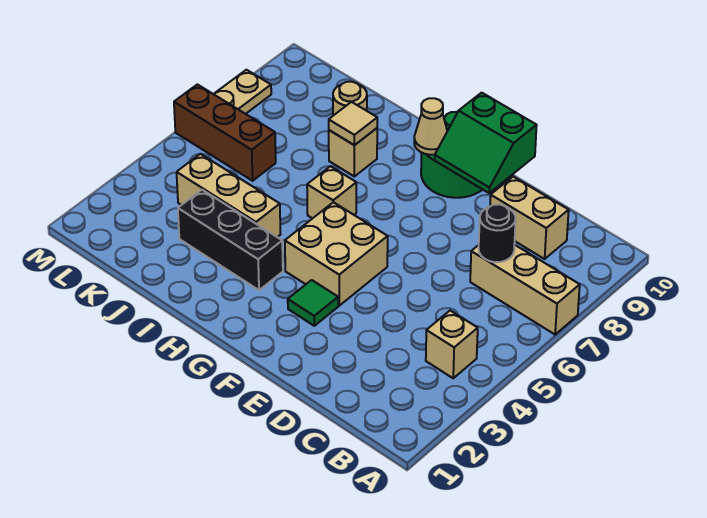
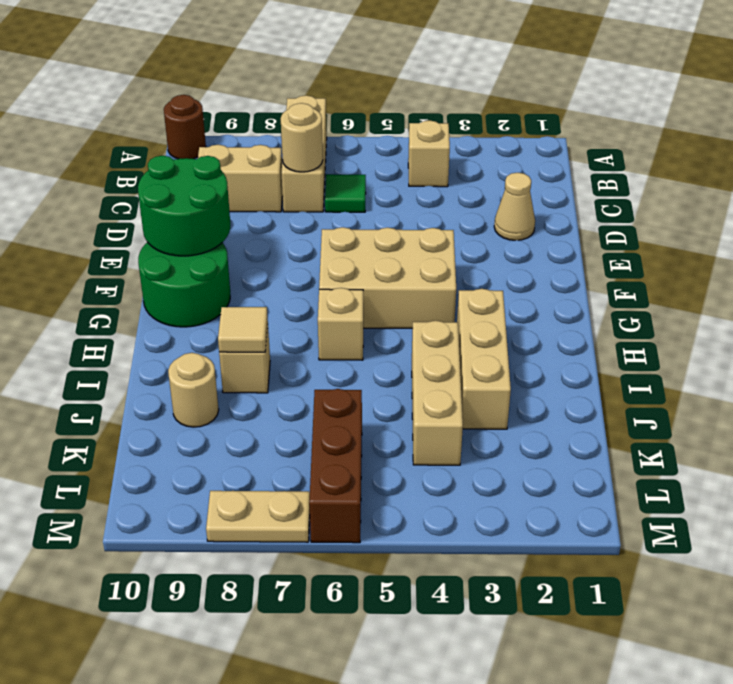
none -> brown round brick A10 level 1
black round brick C7 level 2 -> tan round brick C7 level 2
tan brick C9:D9 level 1 -> tan brick C8:C9 level 1
green slope E9:F10 level 2 top 10 -> green round brick E9:F10 level 2
green tile F3 level 1 -> green tile C6 level 1
tan brick F4:G5 level 1 -> tan brick F4:G6 level 1
tan cone G9 level 2 -> tan cone D2 level 1
black brick H3:J3 level 1 -> tan brick H3:J3 level 1

